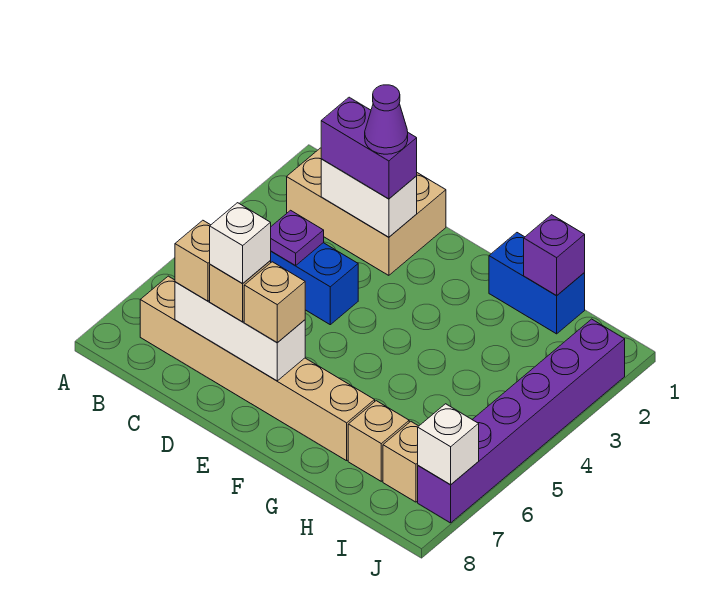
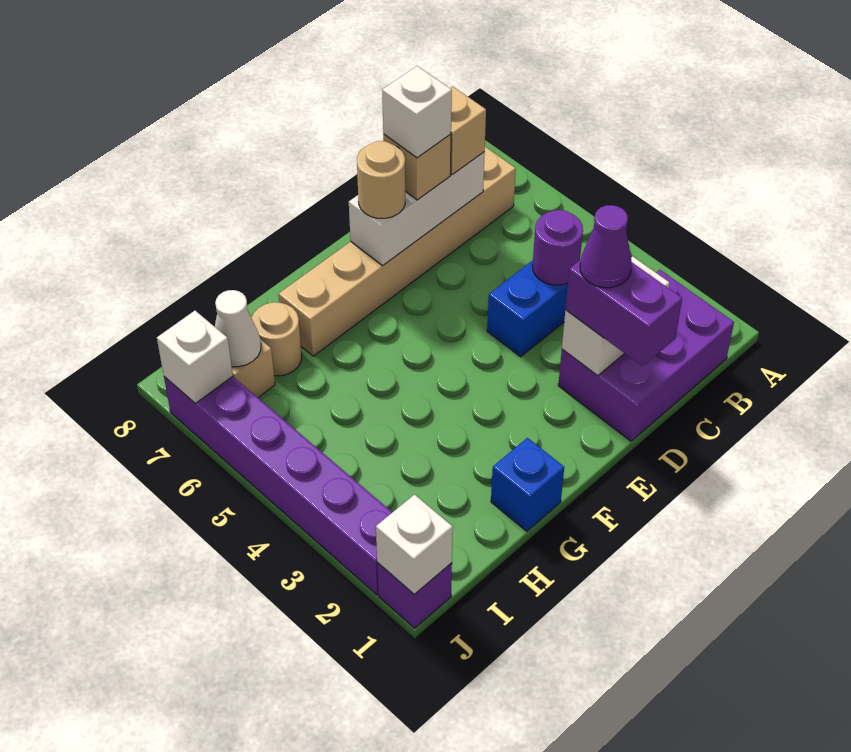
tan brick B1:D2 level 1 -> purple brick B1:D2 level 1
purple brick C2:D2 level 3 -> purple brick D1:D2 level 3
purple plate C4 level 2 -> purple round brick C4 level 2
tan brick E7 level 3 -> tan round brick E7 level 3
blue brick G1:H1 level 1 -> blue brick G1 level 1
purple brick H1 level 2 -> purple brick J1 level 1
tan brick H7 level 1 -> tan round brick H7 level 1
none -> white cone I7 level 2
none -> white brick J1 level 2

